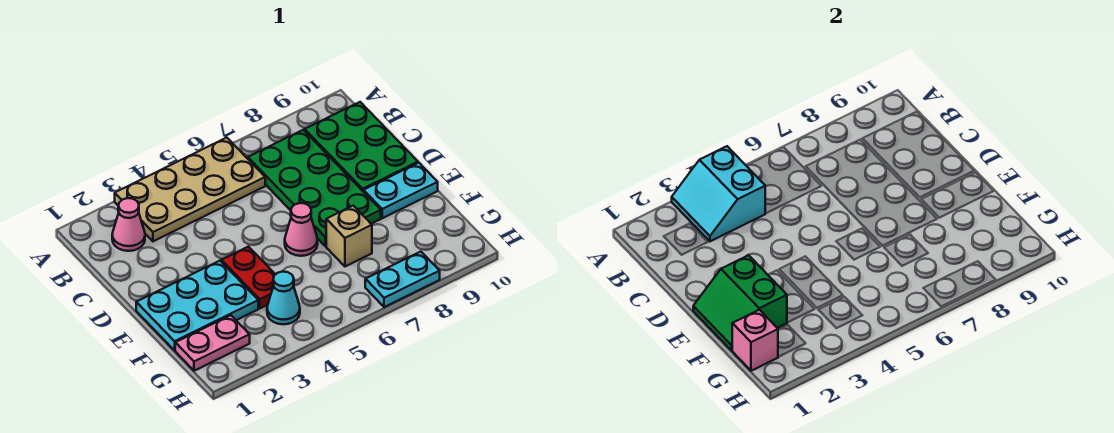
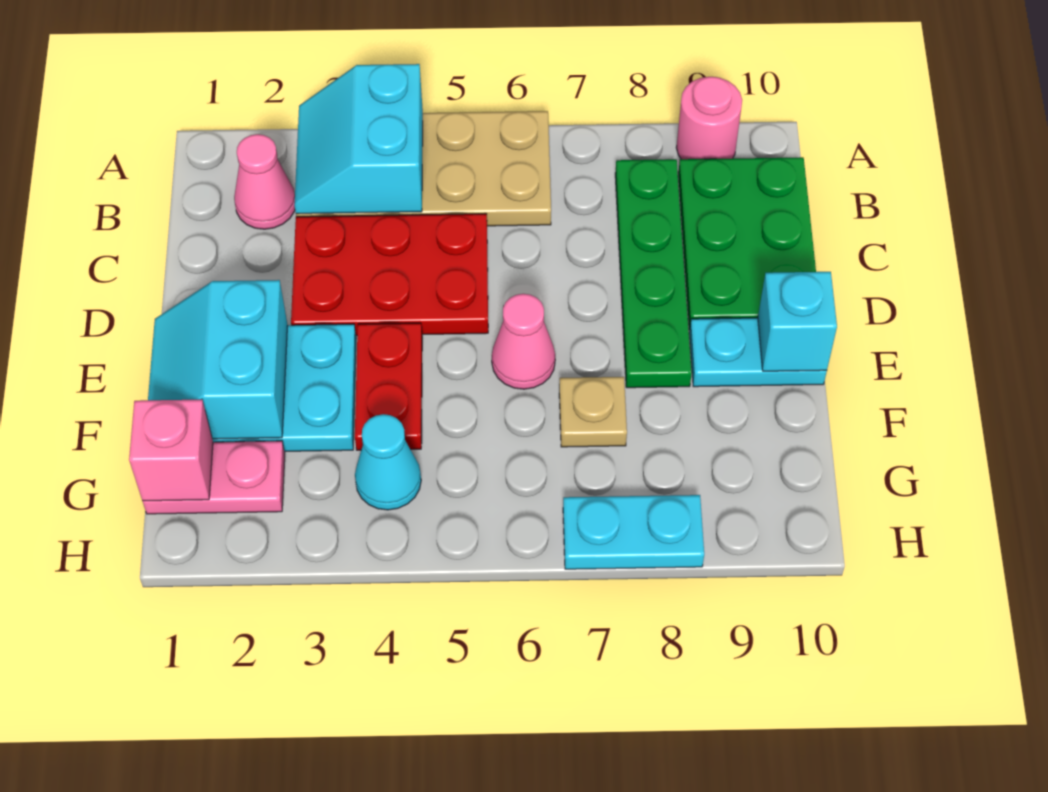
none -> pink round brick A9 level 1
green plate B7:E8 level 1 -> green plate B8:E8 level 1
none -> red plate C3:D5 level 1
green slope E1:F2 level 2 top 2 -> cyan slope E1:F2 level 2 top 2
none -> cyan brick E10 level 2
tan brick F7 level 1 -> tan plate F7 level 1

